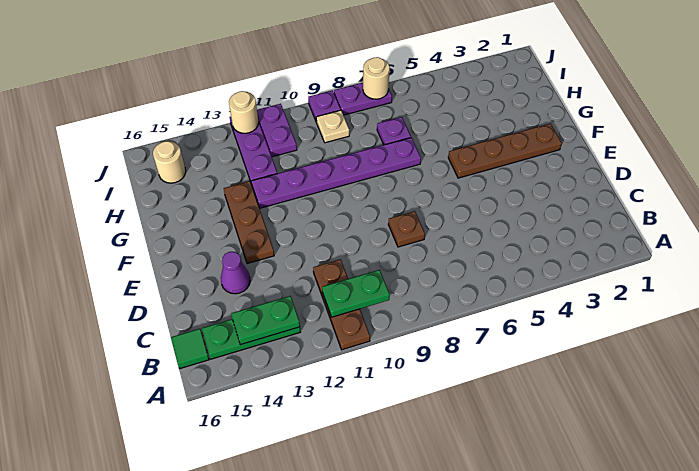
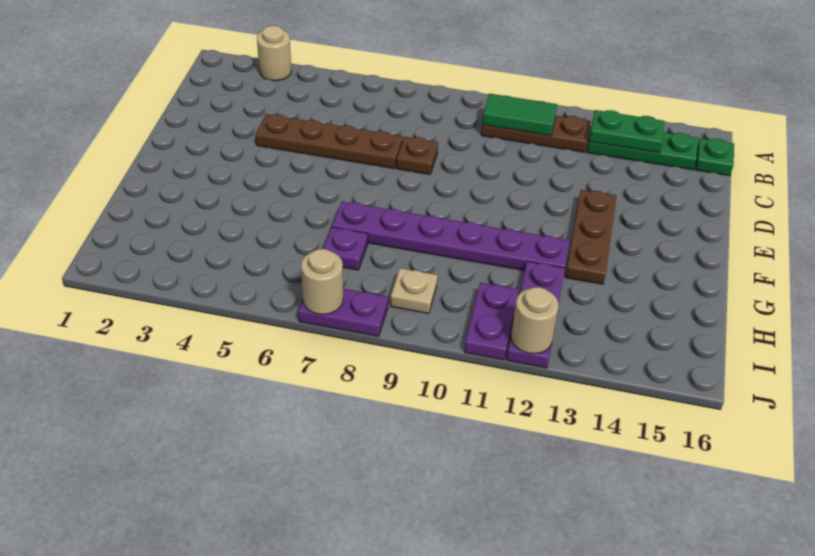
brown plate A11:C11 level 1 -> brown plate B10:B12 level 1
green plate B10:B11 level 2 -> green tile B10:B11 level 2
green tile B16 level 1 -> green plate B16 level 1
purple cone D14 level 1 -> none
brown plate F2:F5 level 1 -> brown plate D4:D7 level 1
tan round brick I15 level 1 -> tan round brick A3 level 1
purple plate J9 level 1 -> none

